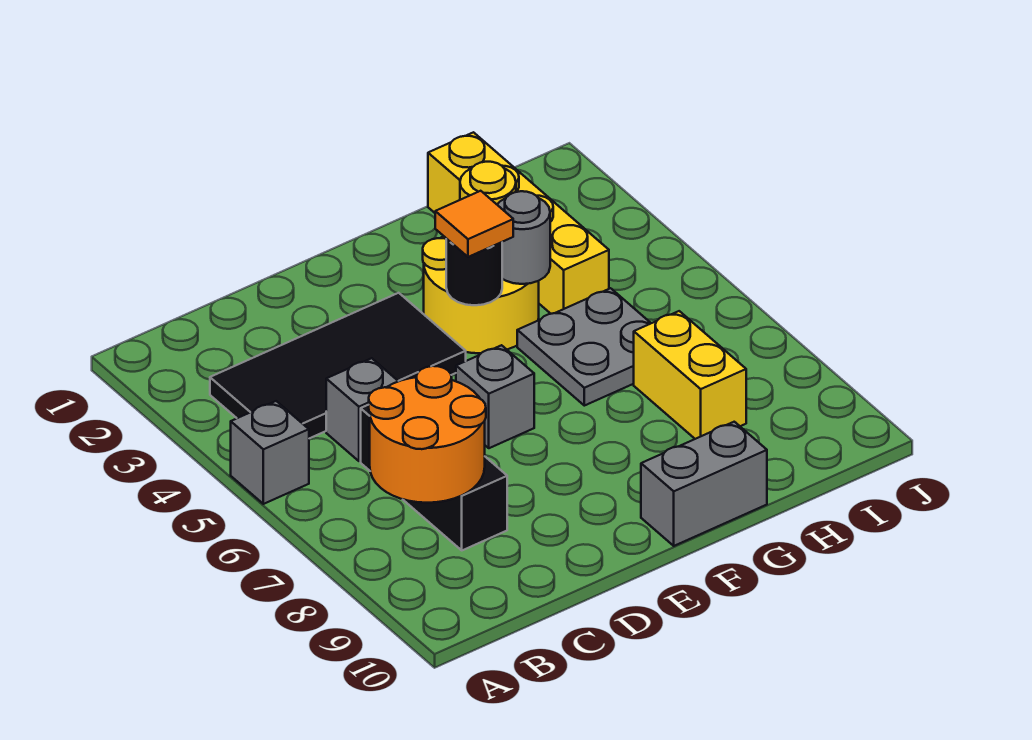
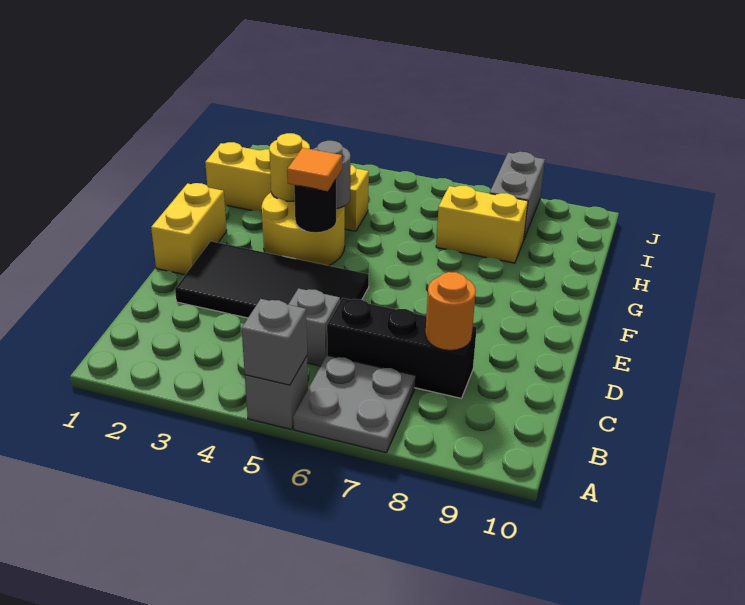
black tile B3:E4 level 1 -> black tile D2:E5 level 1
orange round brick B7:C8 level 2 -> orange round brick C8 level 2
none -> yellow brick E1:F1 level 1
grey brick E6 level 1 -> grey brick A5 level 2
grey brick F10:G10 level 1 -> grey brick I8:J8 level 1
grey plate G5:H6 level 1 -> grey plate A6:B7 level 1

